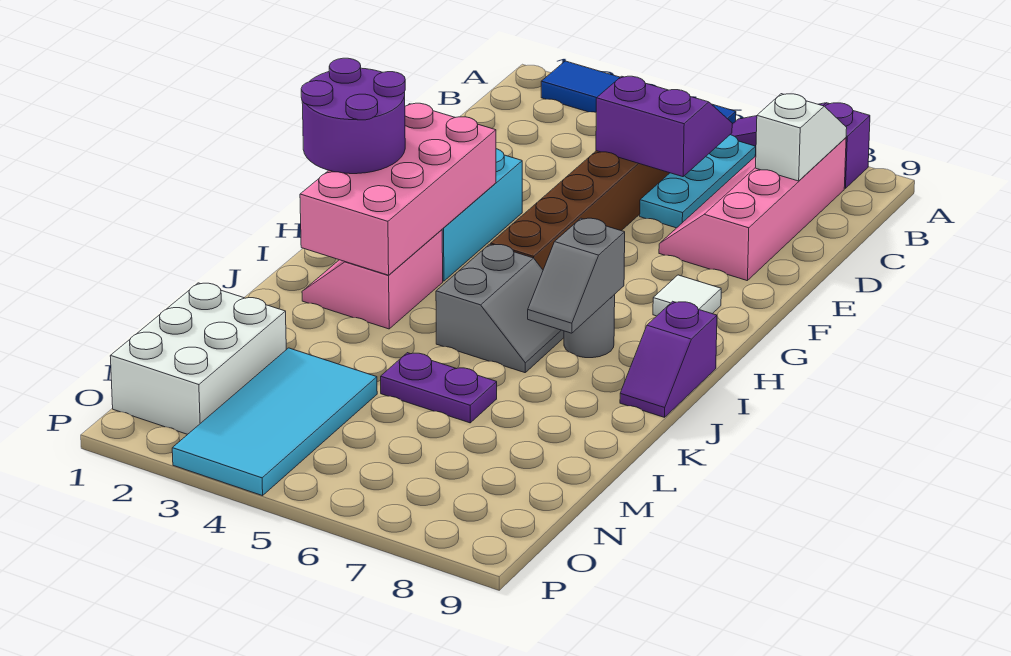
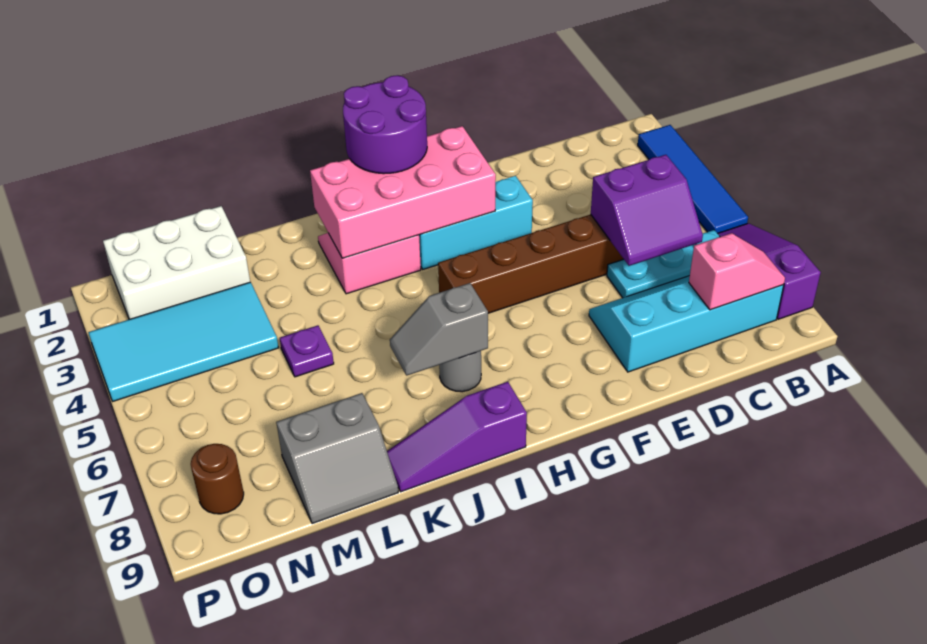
pink slope B7:E8 level 1 top 8 -> cyan slope B7:E8 level 1 top 8
white slope B8:C8 level 2 top C -> pink slope B8:C8 level 2 top C
purple slope C5:D6 level 2 top D -> purple slope C5:D6 level 2 top 5
white tile G8 level 1 -> none
grey slope I5:J6 level 1 top 5 -> grey slope L8:M9 level 1 top 8
purple slope I9:J9 level 1 top I -> purple slope I9:K9 level 1 top I
purple plate L5:L6 level 1 -> purple plate L5 level 1
none -> brown round brick O8 level 1

